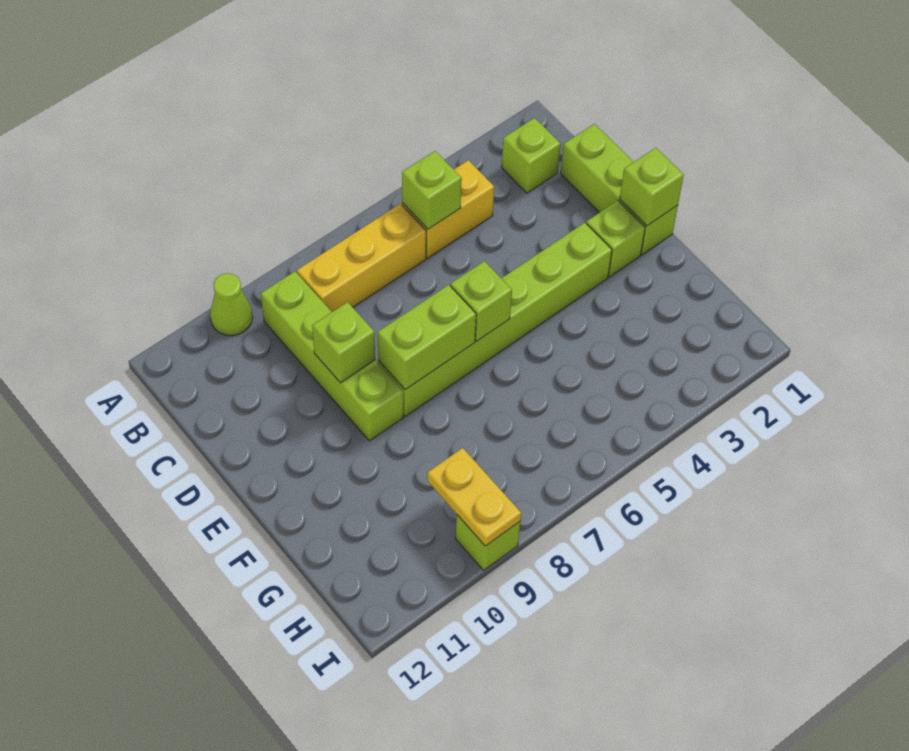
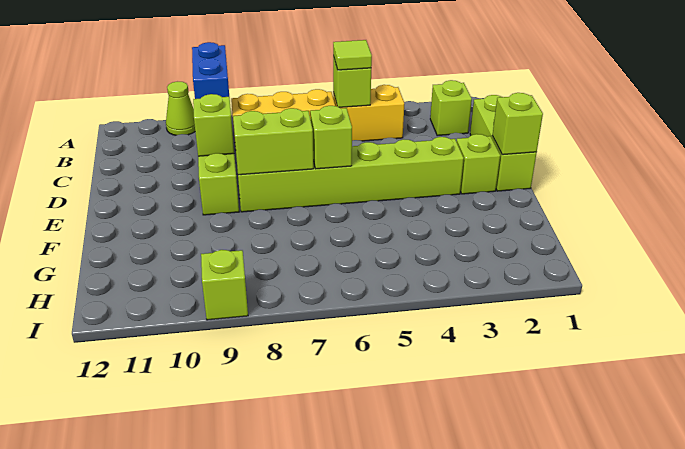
none -> blue brick A9:B9 level 2
none -> lime tile B5 level 3
yellow plate H9:I9 level 2 -> none

